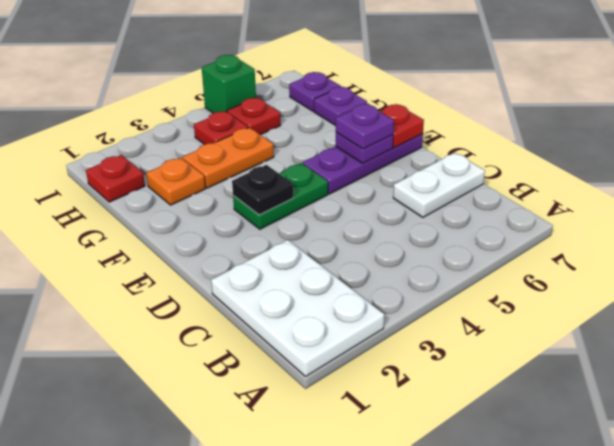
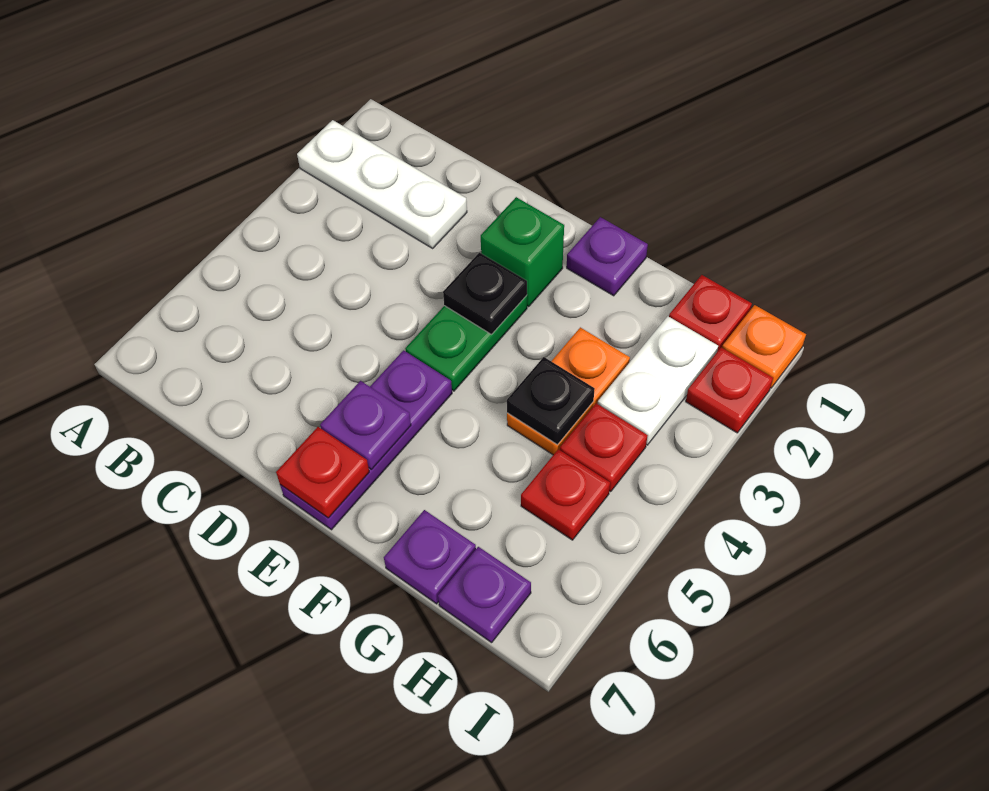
white plate A1:C2 level 1 -> white plate A2:C2 level 1
white plate C6:C7 level 1 -> white plate H2:H3 level 1
purple plate E6 level 3 -> purple plate F1 level 1
orange plate G2 level 1 -> orange plate I1 level 1
none -> black plate G4 level 2
none -> red plate I2 level 1
green brick I5 level 1 -> green brick E2 level 1

